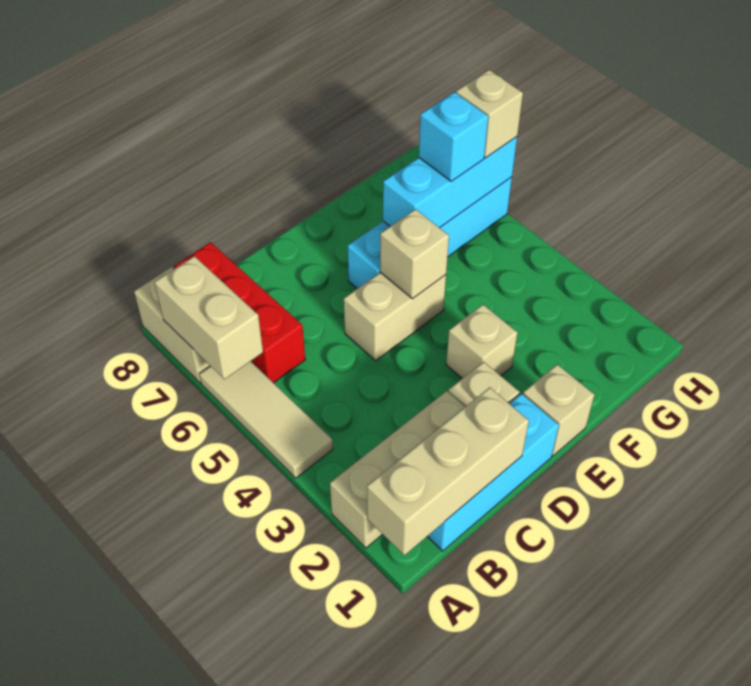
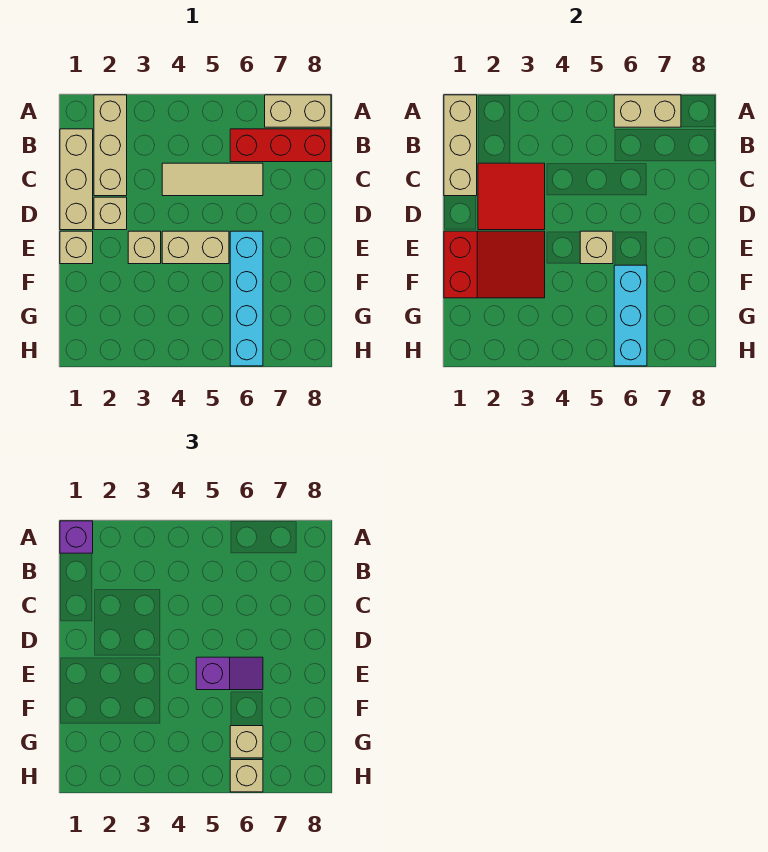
none -> purple brick A1 level 3
tan tile A4:A6 level 1 -> tan tile C4:C6 level 1
cyan brick B1:D1 level 1 -> tan brick B1:D1 level 1
none -> red tile C2:D3 level 2
tan brick D5:E5 level 1 -> tan brick E4:E5 level 1
none -> red slope E1:F3 level 2 top 1
none -> purple slope E5:E6 level 3 top 5
cyan brick G6 level 3 -> tan brick G6 level 3

